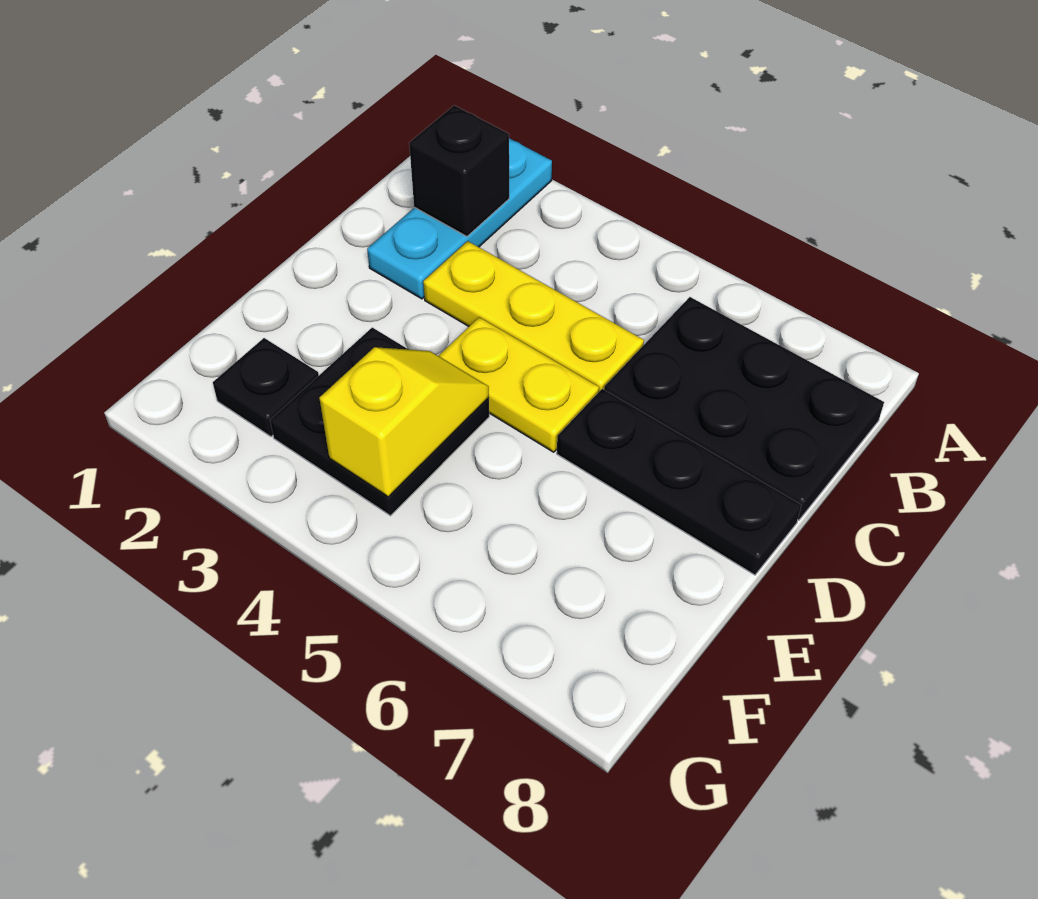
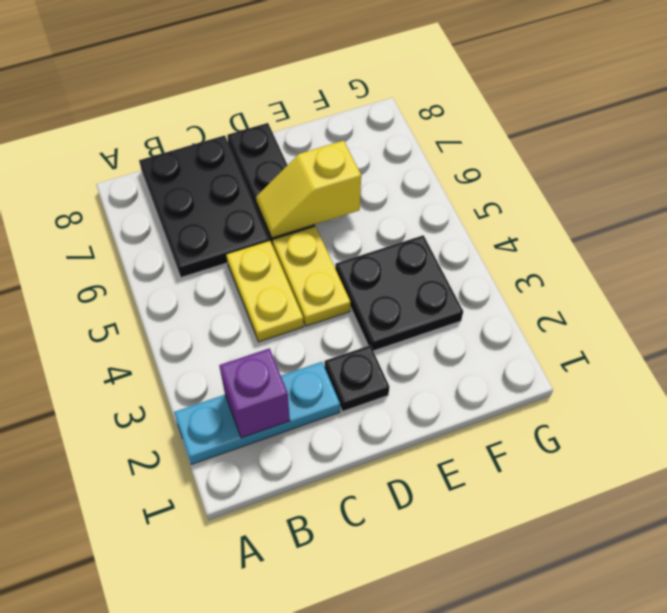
black brick B2 level 2 -> purple brick B2 level 2
yellow plate C3:C5 level 1 -> yellow plate C4:C5 level 1
yellow slope E4:F4 level 2 top F -> yellow slope D6:E6 level 2 top E
black plate F2 level 1 -> black plate D2 level 1

